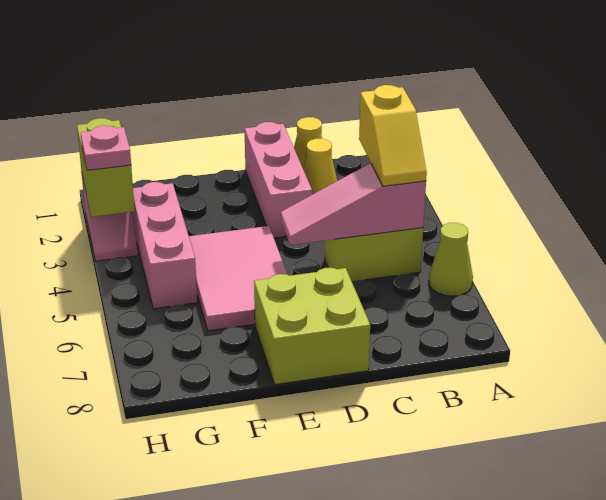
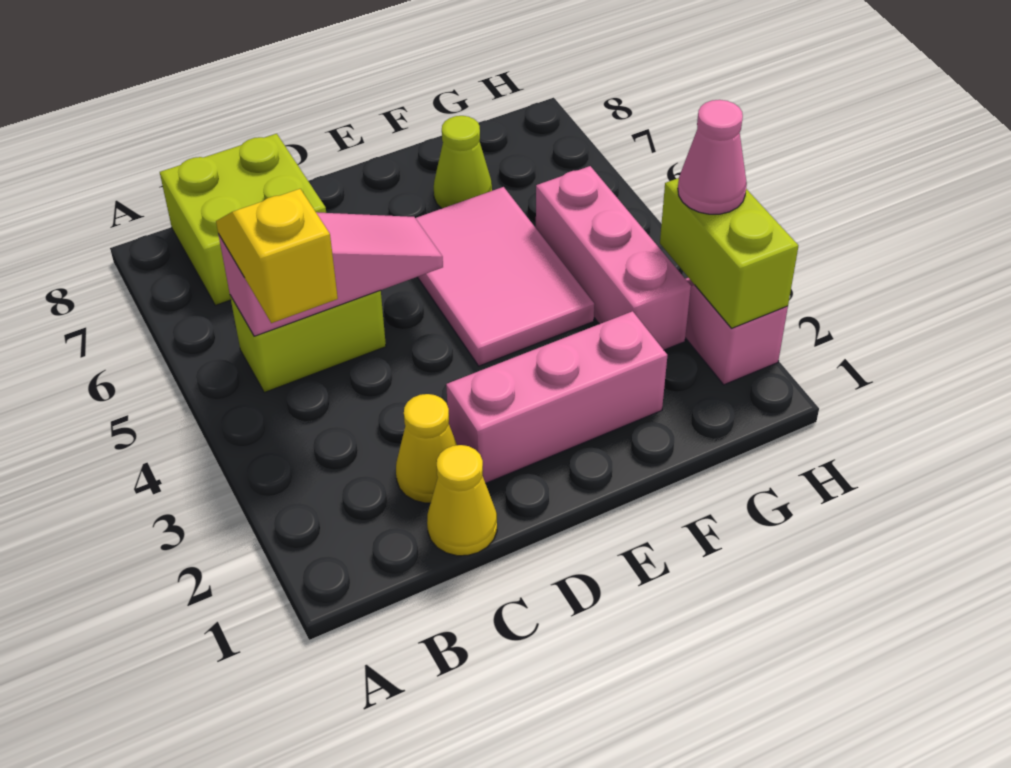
lime cone A6 level 1 -> lime cone F7 level 1
pink brick D1:D3 level 1 -> pink brick D2:F2 level 1
lime brick D7:E8 level 1 -> lime brick B7:C8 level 1
pink plate H3 level 3 -> pink cone H3 level 3

